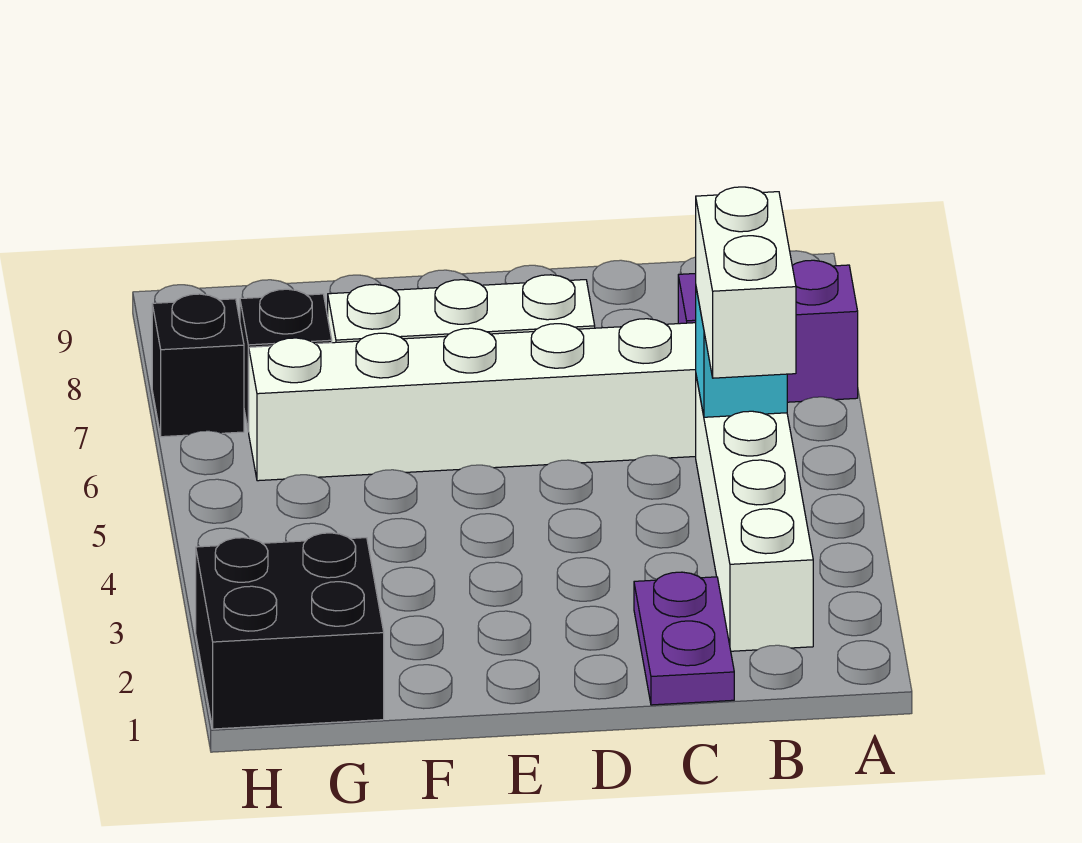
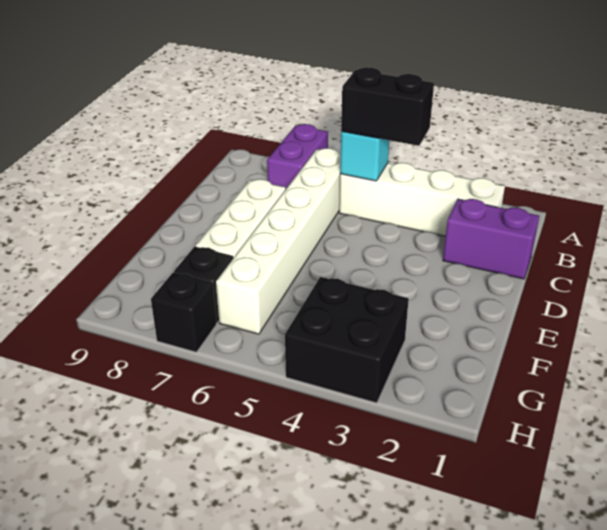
white brick B4:B5 level 3 -> black brick B4:B5 level 3
purple plate C1:C2 level 1 -> purple brick C1:C2 level 1
black brick G1:H2 level 1 -> black brick G3:H4 level 1

